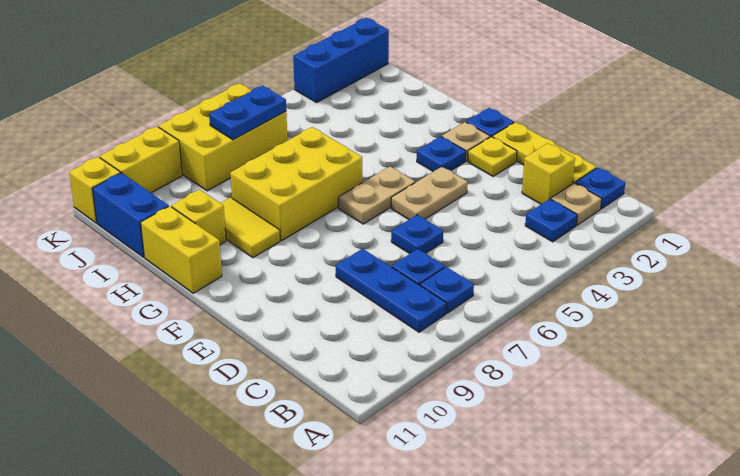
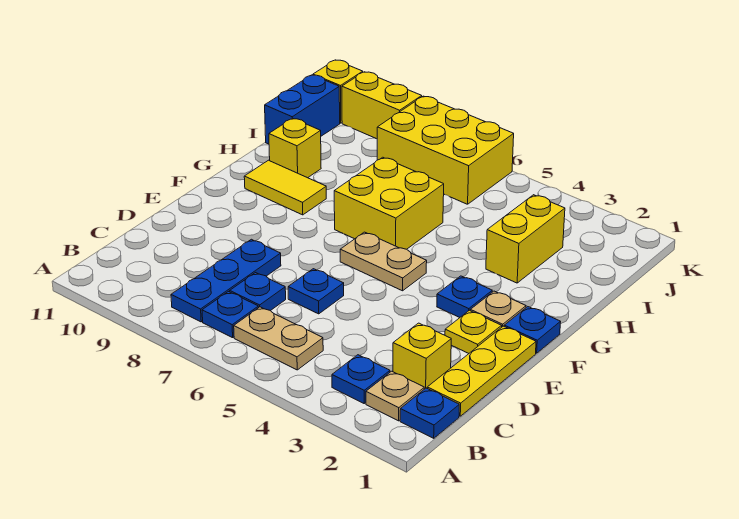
tan plate E4:E5 level 1 -> tan plate B5:B6 level 1
yellow brick G6:H8 level 1 -> yellow brick G6:H7 level 1
yellow tile G9:H9 level 1 -> yellow tile G9:G10 level 1
yellow brick G11:H11 level 1 -> yellow brick H3:I3 level 1
blue plate J6:J7 level 2 -> none
blue brick K1:K3 level 1 -> none

